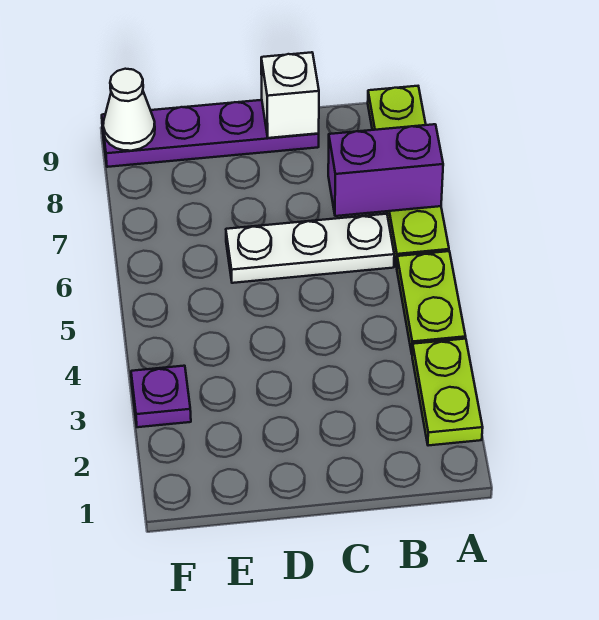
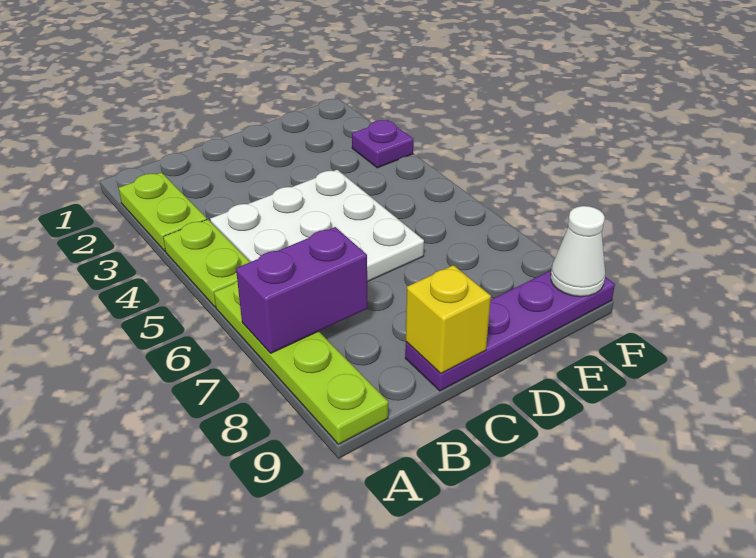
white plate B6:D6 level 1 -> white plate B4:D6 level 1
white brick C9 level 2 -> yellow brick C9 level 2

